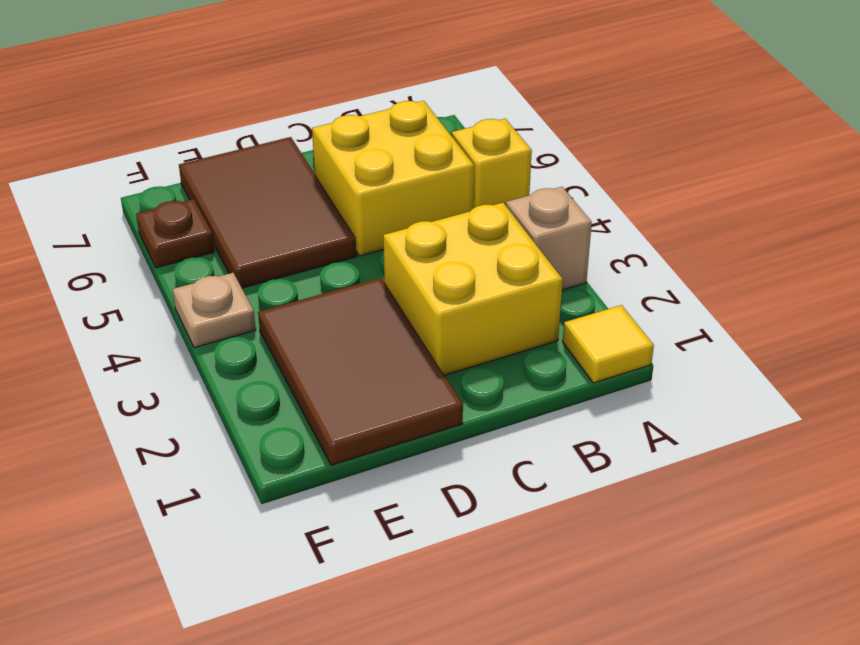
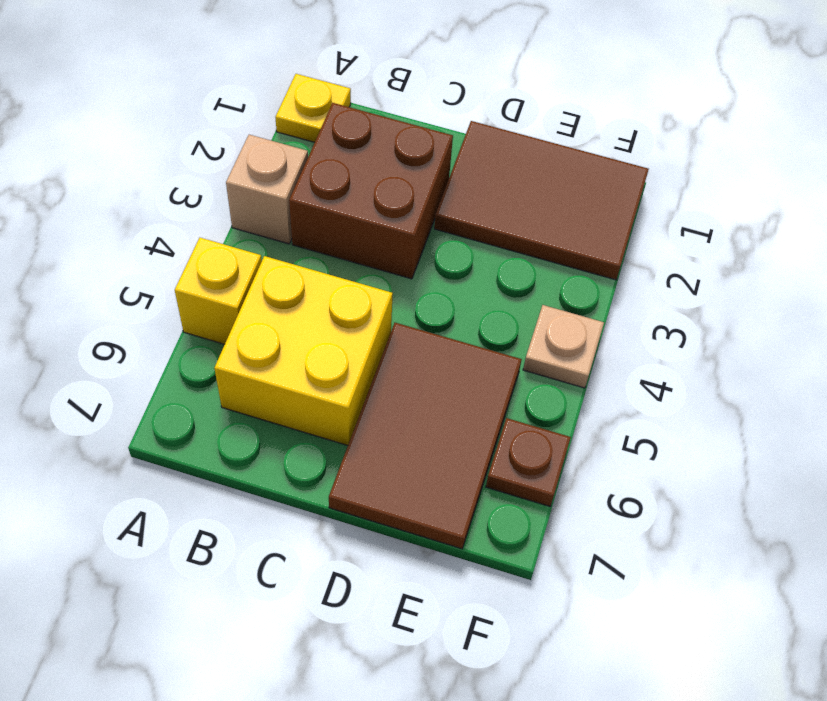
yellow tile A1 level 1 -> yellow plate A1 level 1
yellow brick B2:C3 level 1 -> brown brick B2:C3 level 1
brown tile D1:E3 level 1 -> brown tile D1:F2 level 1

